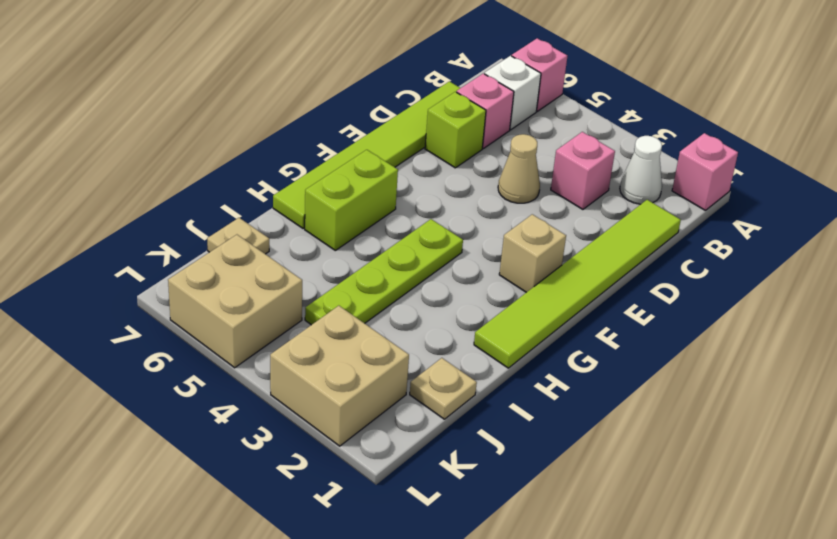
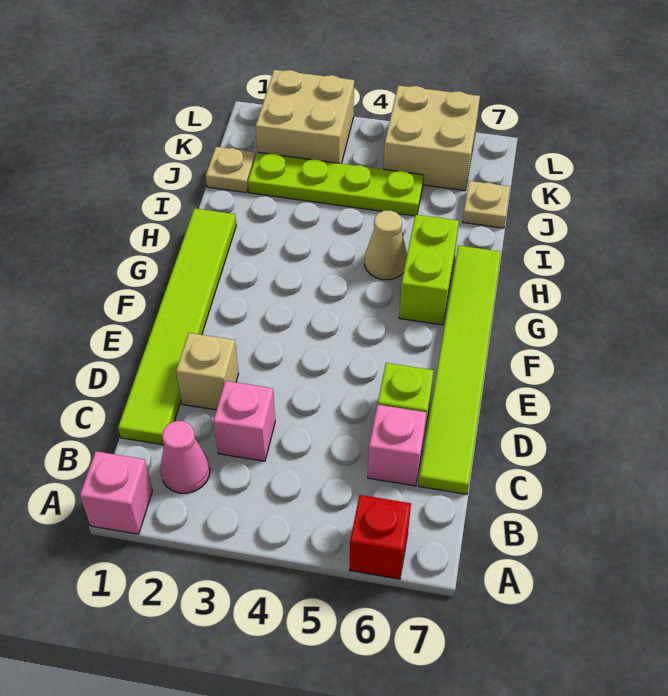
pink brick A6 level 1 -> red brick A6 level 1
white cone B2 level 1 -> pink cone B2 level 1
white brick B6 level 1 -> none
tan cone D4 level 1 -> tan cone H5 level 1
tan brick F2 level 1 -> tan brick D2 level 1
lime plate G4:J4 level 1 -> lime plate J2:J5 level 1

